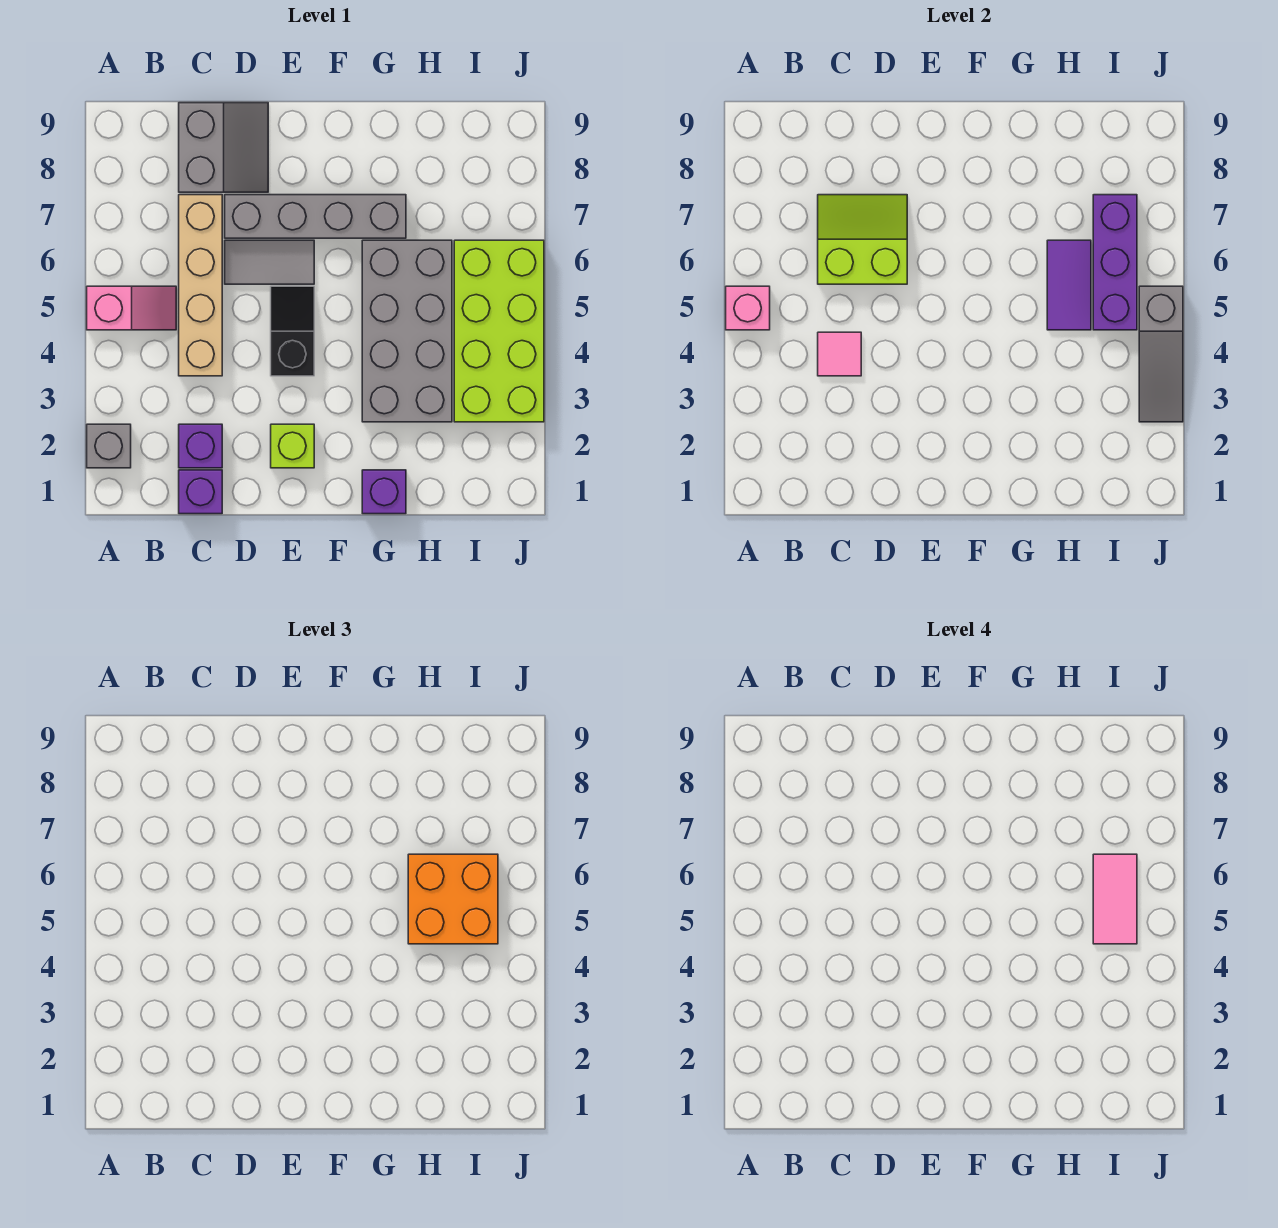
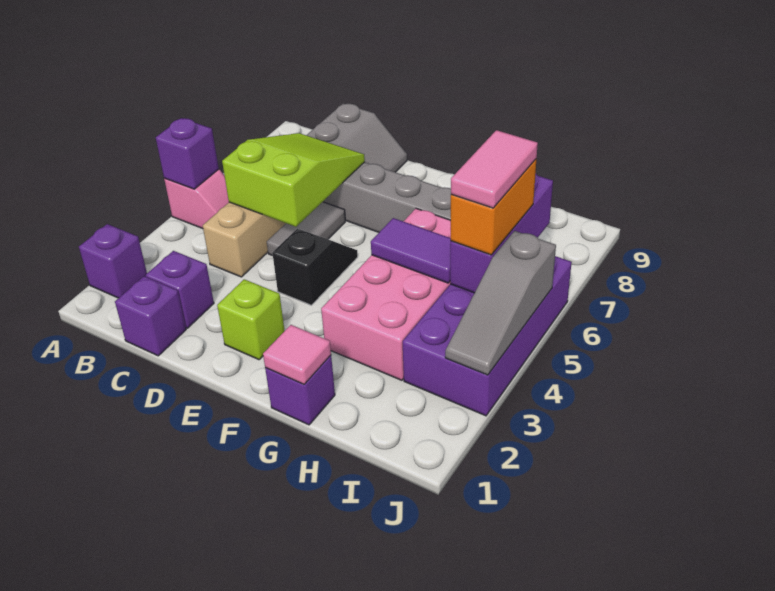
grey brick A2 level 1 -> purple brick A2 level 1
pink brick A5 level 2 -> purple brick A5 level 2
pink tile C4 level 2 -> pink tile G1 level 2
lime slope C6:D7 level 2 top 6 -> lime slope C5:D7 level 2 top 5
grey tile D6:E6 level 1 -> grey tile D5:D6 level 1
grey brick G3:H6 level 1 -> pink brick G3:H6 level 1
purple tile H5:H6 level 2 -> purple tile G5:H5 level 2
orange brick H5:I6 level 3 -> orange brick I5:I6 level 3
lime brick I3:J6 level 1 -> purple brick I3:J6 level 1

